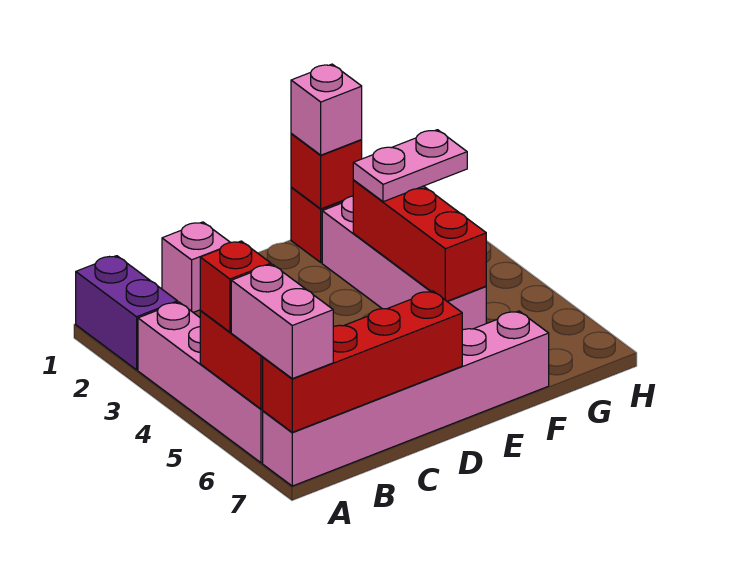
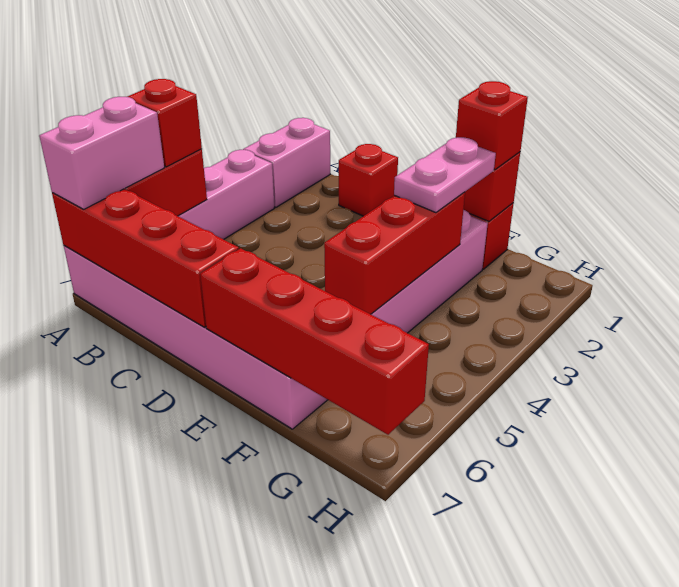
purple brick A1:A2 level 1 -> pink brick A1:A2 level 1
pink brick C1 level 1 -> red brick C1 level 1
none -> red brick E7:H7 level 2
pink brick F1 level 3 -> red brick F1 level 3
pink plate F3:G3 level 3 -> pink plate F2:F3 level 3

